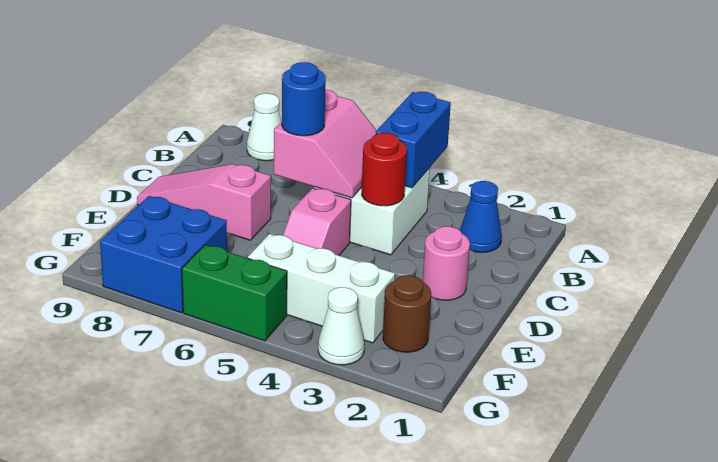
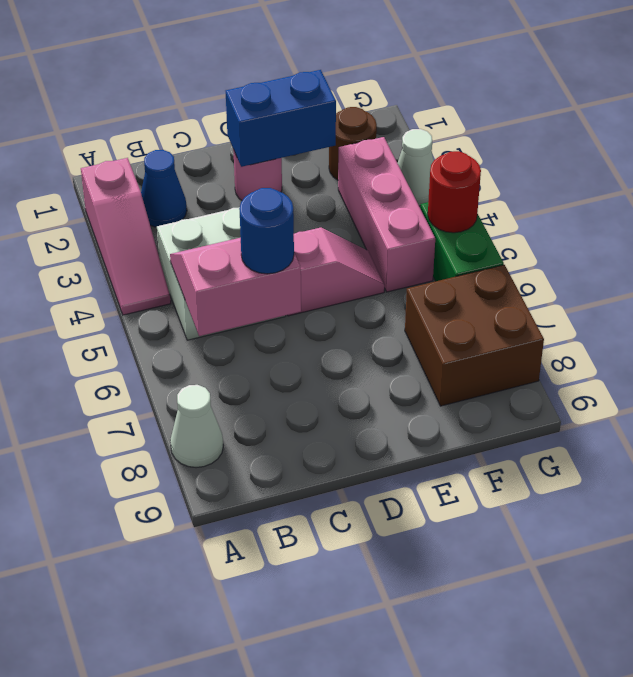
blue brick A4:B4 level 2 -> blue brick D2:E2 level 2
red round brick C4 level 2 -> red round brick G5 level 2
pink slope D7:D9 level 1 top 7 -> pink slope A2:A4 level 1 top 2
white brick F3:F5 level 1 -> pink brick F3:F5 level 1
blue brick F7:G8 level 1 -> brown brick F7:G8 level 1

